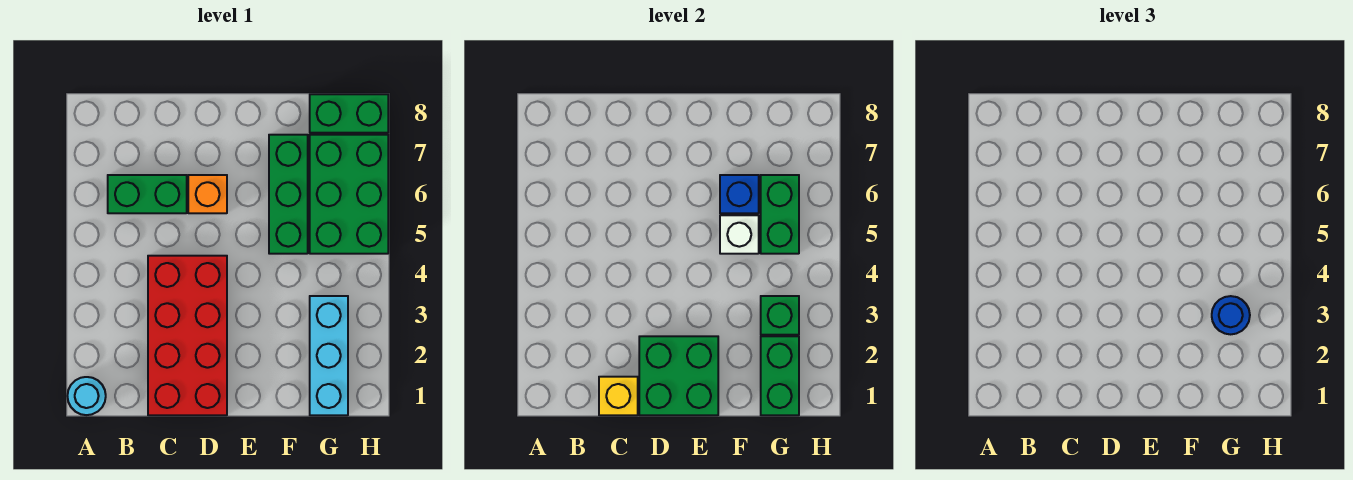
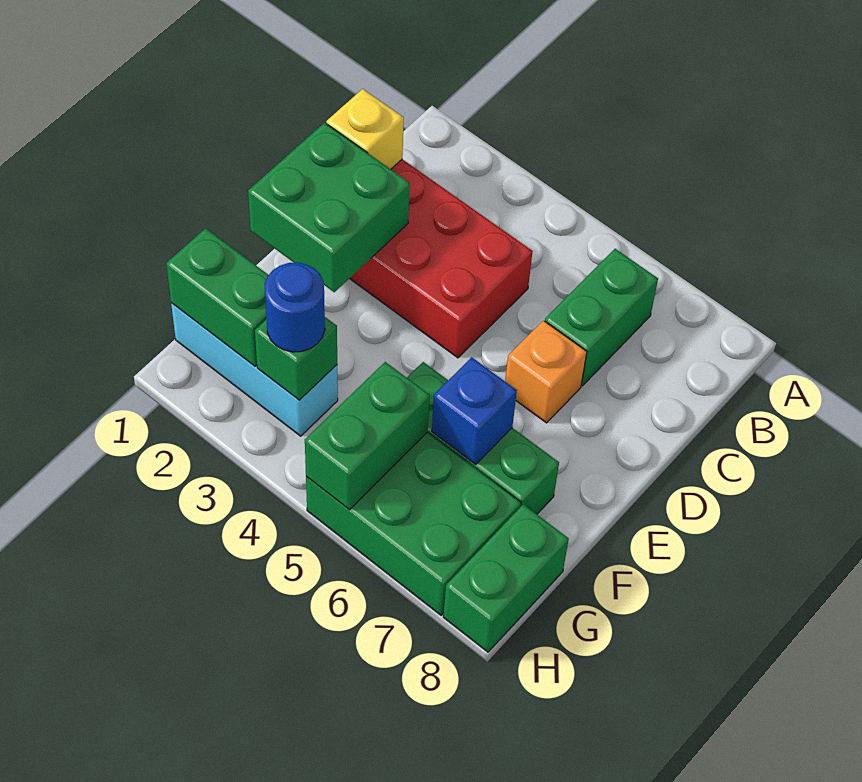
cyan round brick A1 level 1 -> none
white brick F5 level 2 -> none
green brick G5:G6 level 2 -> green brick G5:H5 level 2

